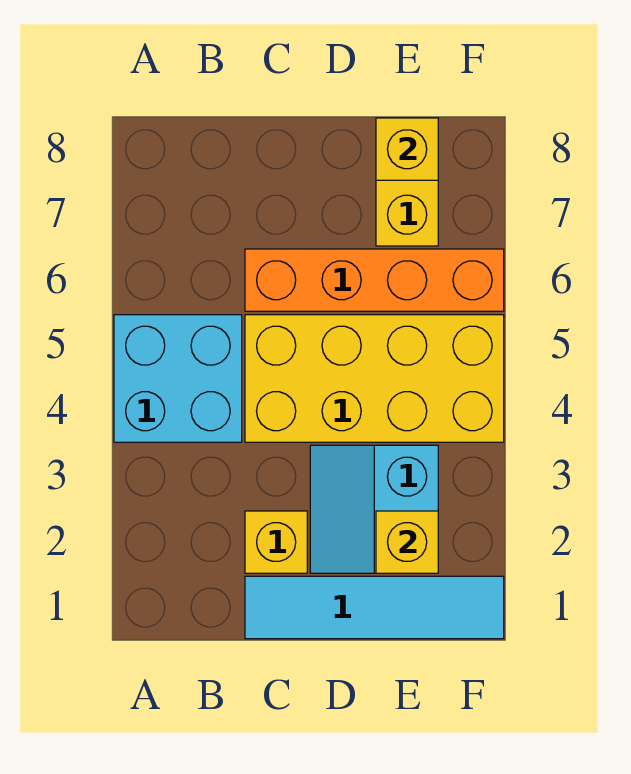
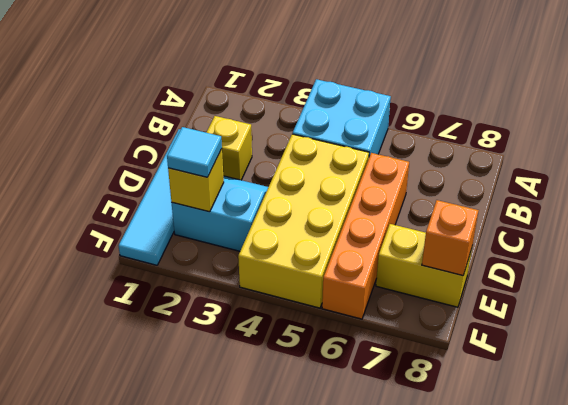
none -> cyan tile E2 level 3
yellow brick E8 level 2 -> orange brick E8 level 2

